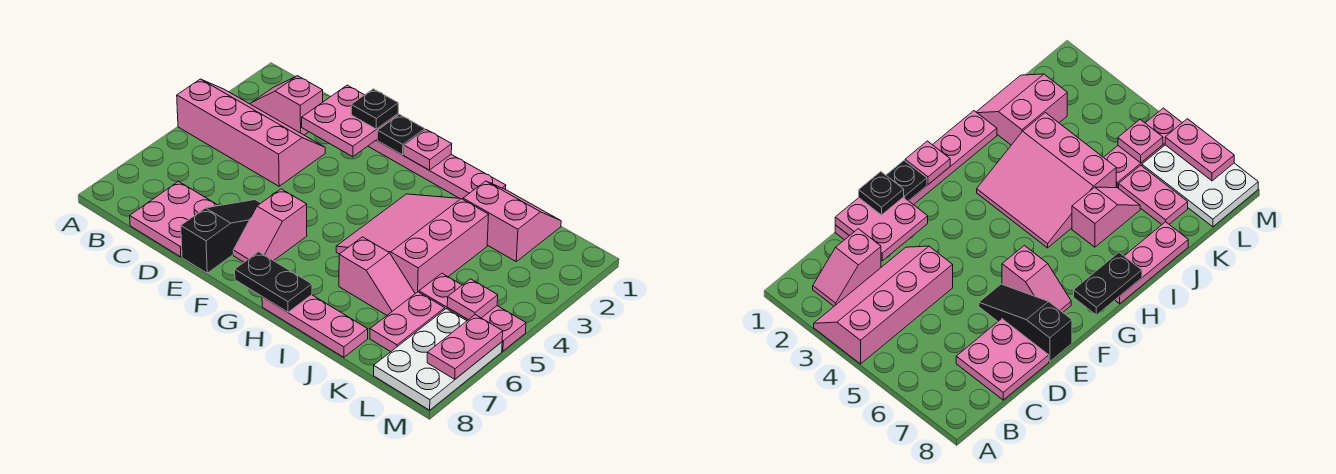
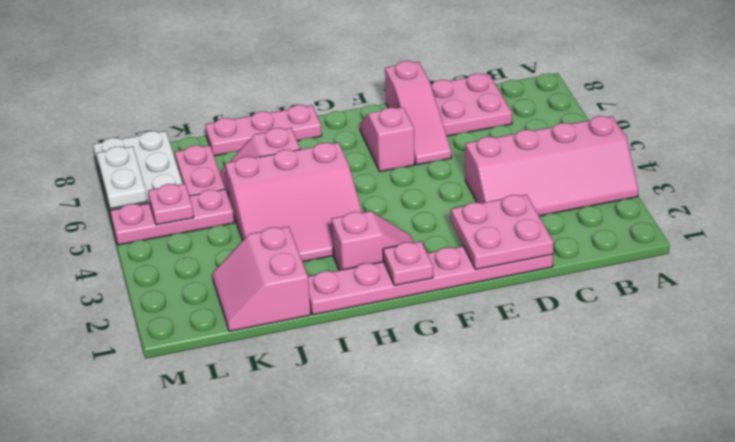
pink slope B2:C2 level 1 top C -> pink slope G2:H2 level 1 top H
black plate E1 level 3 -> none
black slope E6:E8 level 1 top 8 -> pink slope E6:E8 level 1 top 8
black plate F1 level 2 -> none
black plate G8:H8 level 2 -> none
pink slope H3:J5 level 1 top J -> pink slope H3:J5 level 1 top 5
pink slope J1:K2 level 1 top 2 -> pink slope J1:K2 level 1 top J
pink plate M6:M7 level 2 -> white plate M6:M7 level 2

